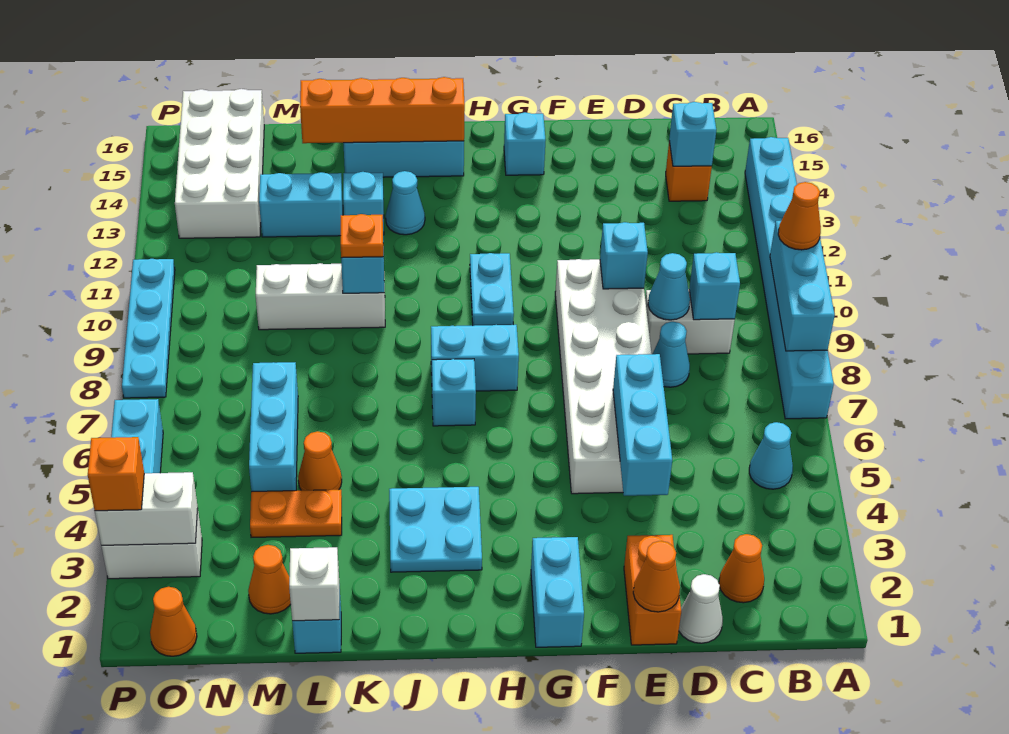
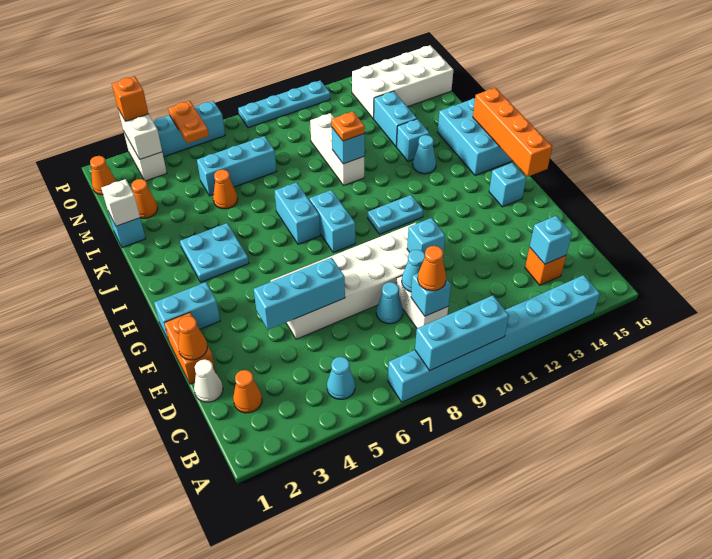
orange cone A10 level 3 -> orange cone C9 level 3
orange brick E1:E2 level 1 -> orange brick E1:F1 level 1
cyan brick I7 level 1 -> cyan brick I7:J7 level 1
orange brick I15:L15 level 2 -> orange brick G16:J16 level 2
orange plate L4:M4 level 1 -> orange plate O5:P5 level 2

